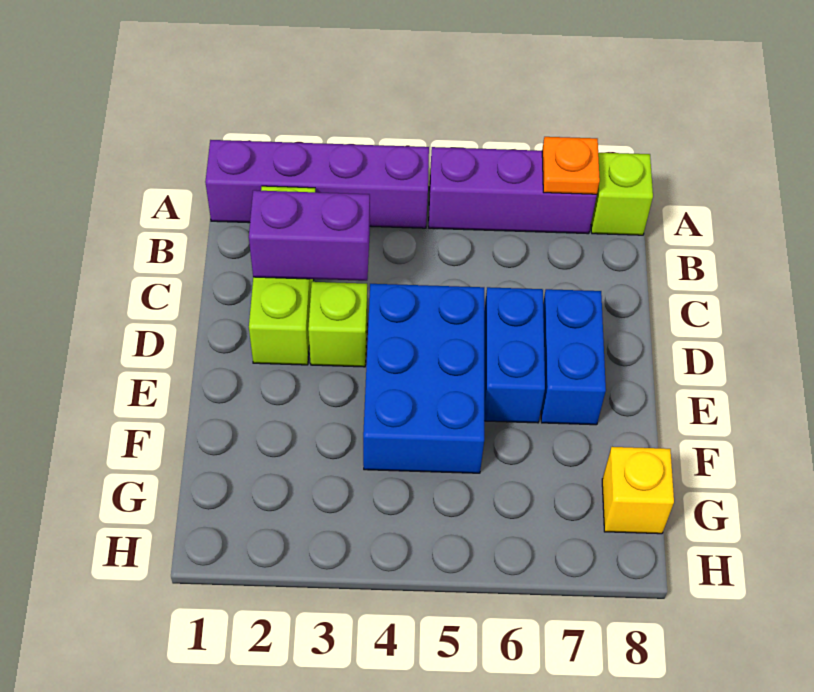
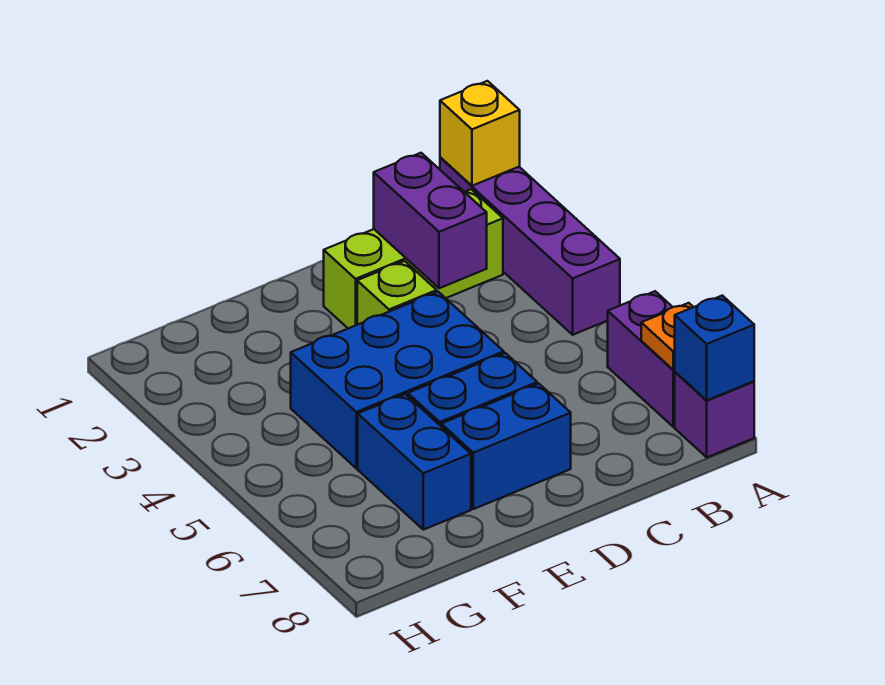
purple brick A5:A7 level 1 -> purple brick A6:A7 level 1
lime brick A8 level 1 -> purple brick A8 level 1
none -> blue brick A8 level 2
none -> blue brick F6:F7 level 1
yellow brick G8 level 1 -> yellow brick A1 level 2

